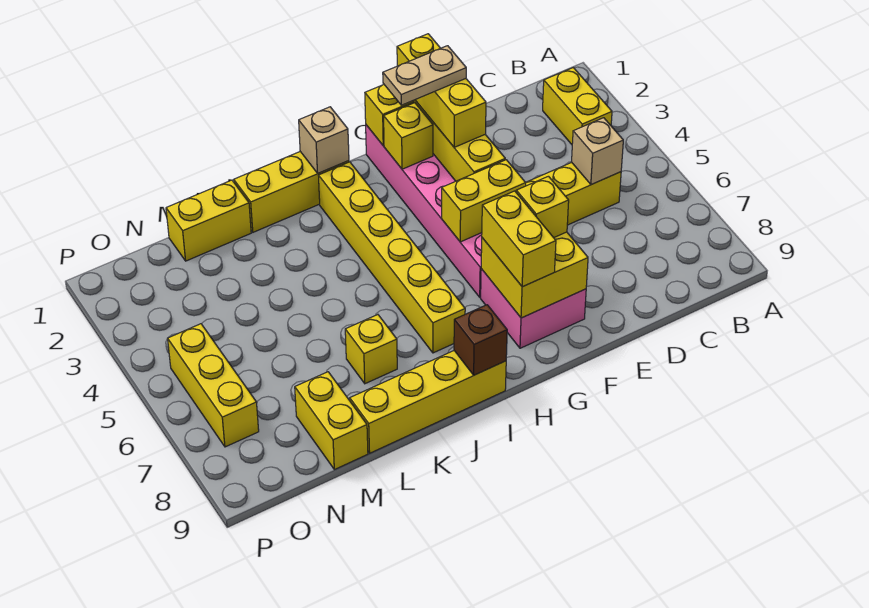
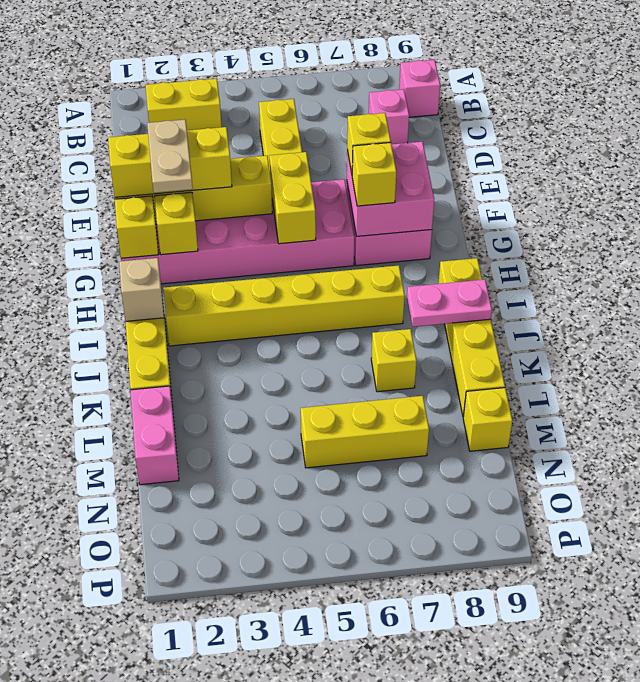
none -> pink brick B9 level 1
tan brick C5 level 2 -> none
none -> pink brick C8 level 1
yellow brick F7:G8 level 2 -> pink brick F7:G8 level 2
yellow brick G7:G8 level 3 -> yellow brick G7 level 3
brown brick I9 level 2 -> none
none -> pink plate J8:J9 level 2
yellow brick L1:M1 level 1 -> pink brick L1:M1 level 1
yellow brick M8:M9 level 1 -> yellow brick M9 level 1
yellow brick O5:O7 level 1 -> yellow brick M5:M7 level 1

